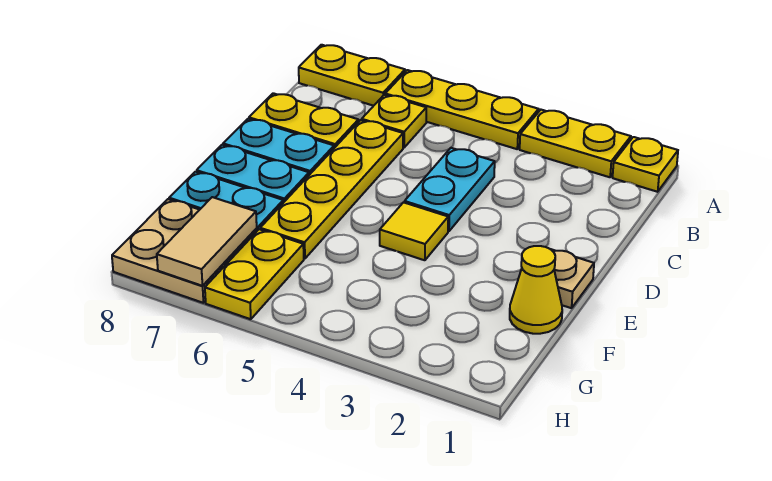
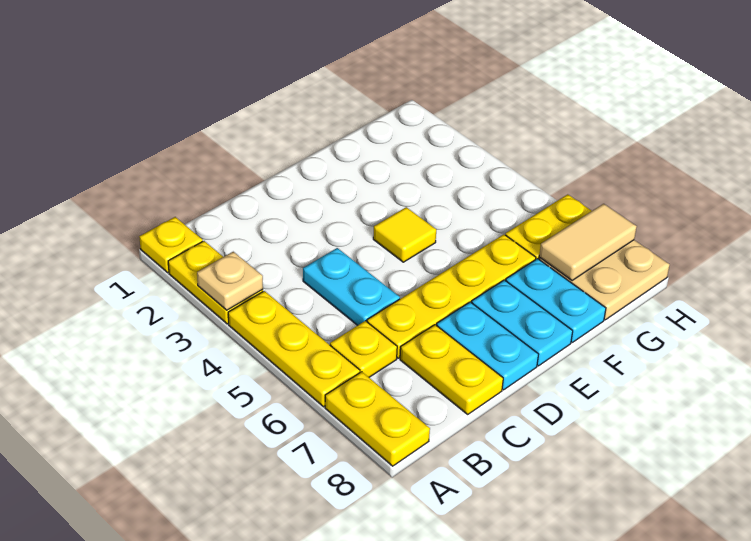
cyan plate C4:D4 level 1 -> cyan plate C4:C5 level 1
tan plate E1 level 1 -> tan plate A3 level 2
yellow cone F1 level 1 -> none

